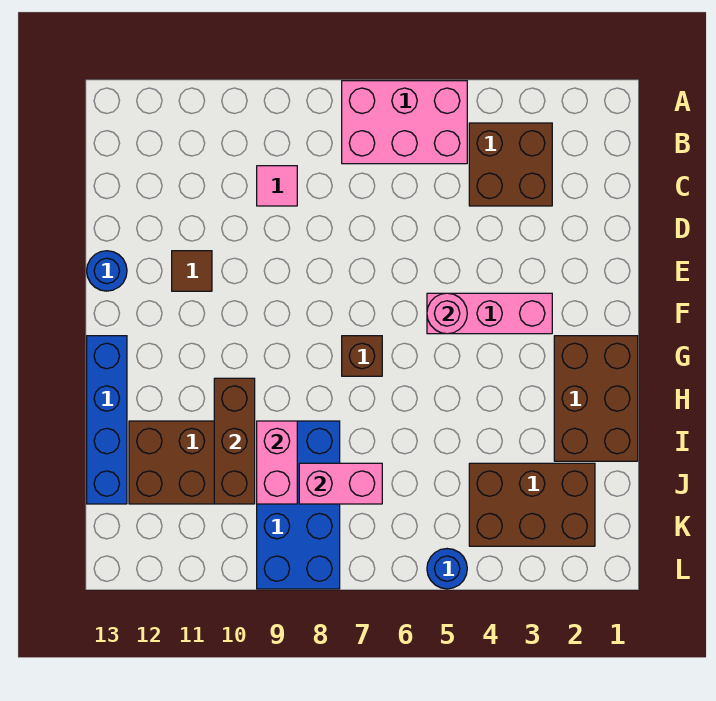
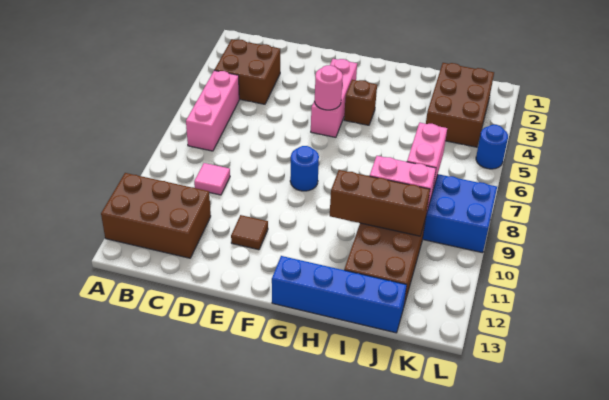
pink brick A5:B7 level 1 -> pink brick B5:B7 level 1
blue round brick E13 level 1 -> blue round brick F8 level 1
brown brick G1:I2 level 1 -> brown brick A11:C12 level 1
brown brick G7 level 1 -> brown brick G4 level 1

